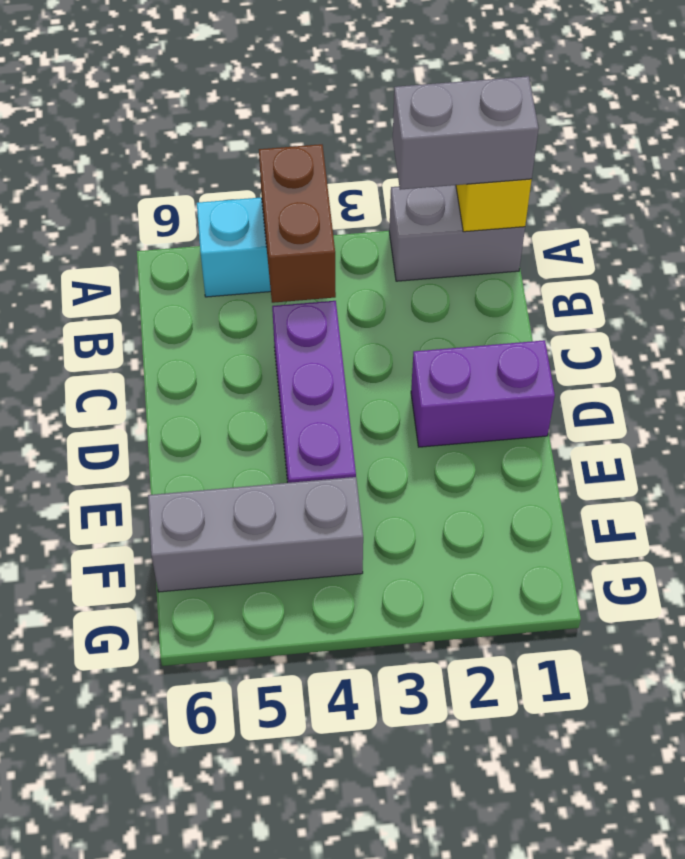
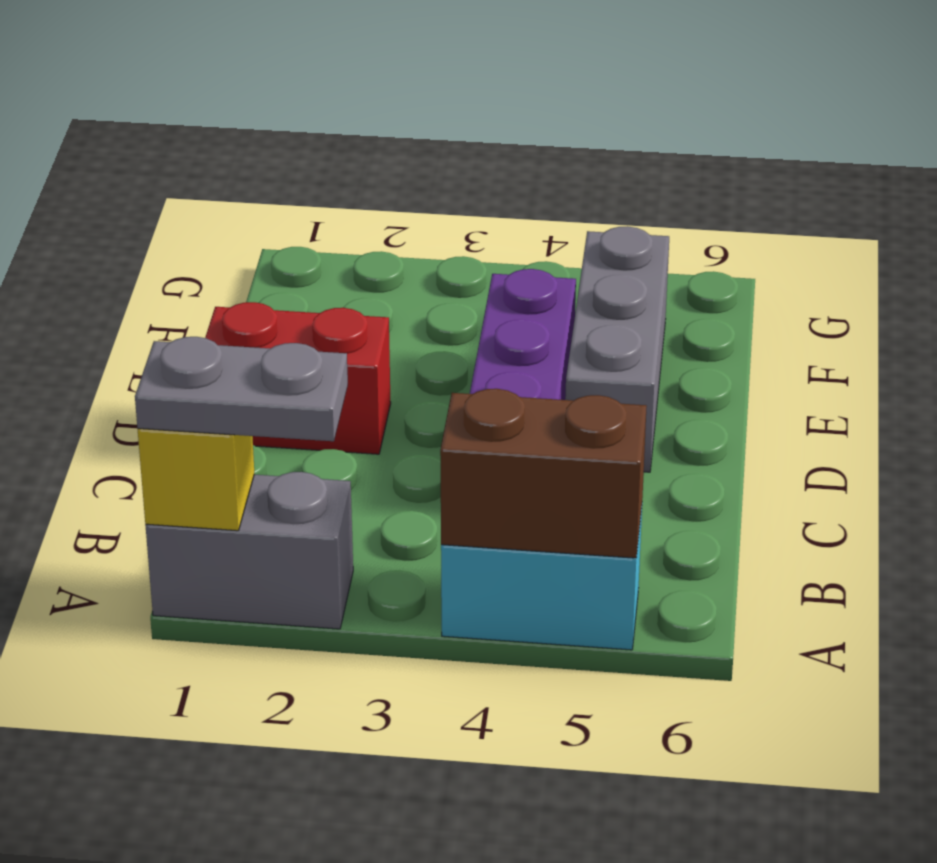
grey brick A1:A2 level 3 -> grey plate A1:A2 level 3
brown brick A4:B4 level 2 -> brown brick A4:A5 level 2
purple brick D1:D2 level 1 -> red brick D1:D2 level 1
grey brick F4:F6 level 1 -> grey brick D5:F5 level 1

